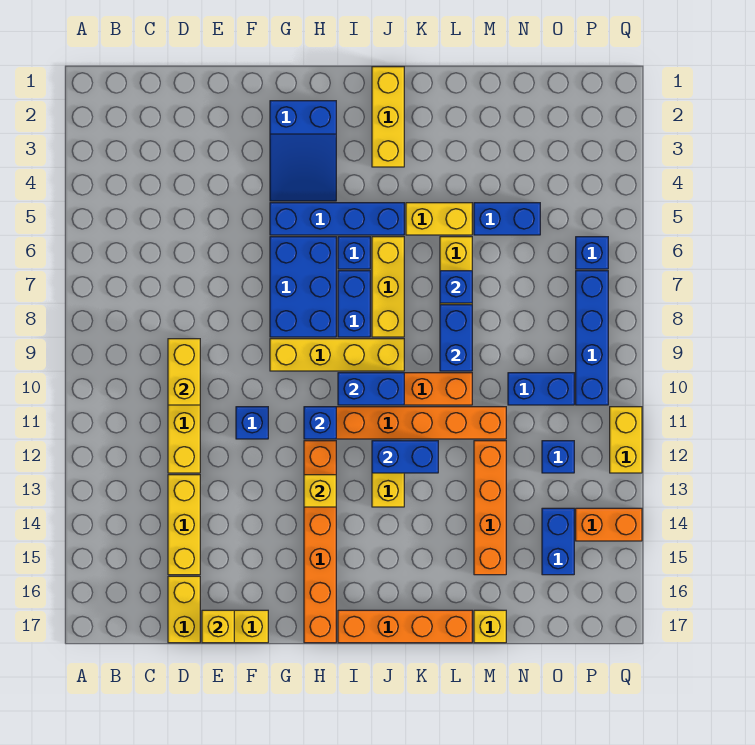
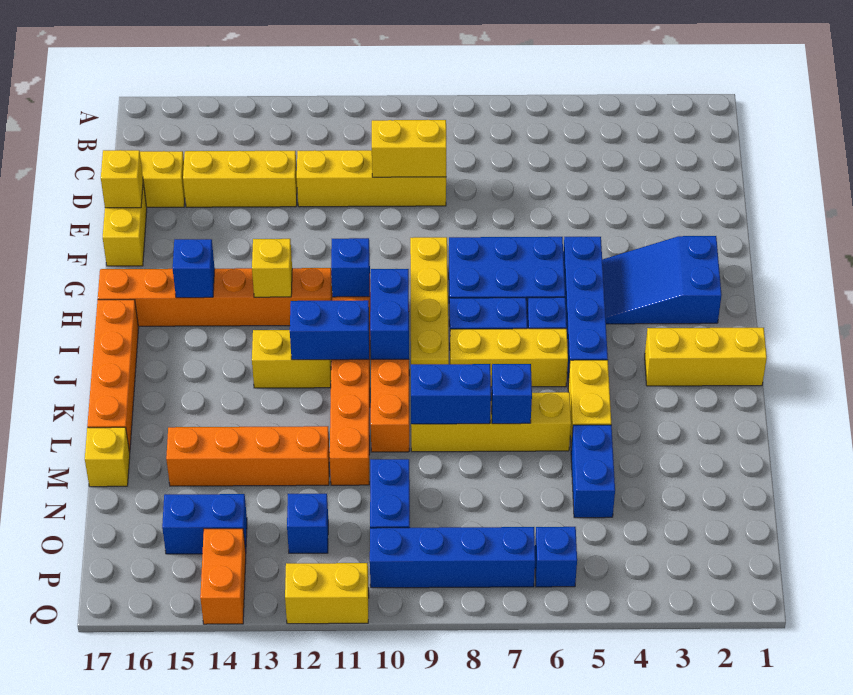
blue brick F11 level 1 -> blue brick H15 level 2
blue brick J12:K12 level 2 -> blue brick J11:J12 level 2

